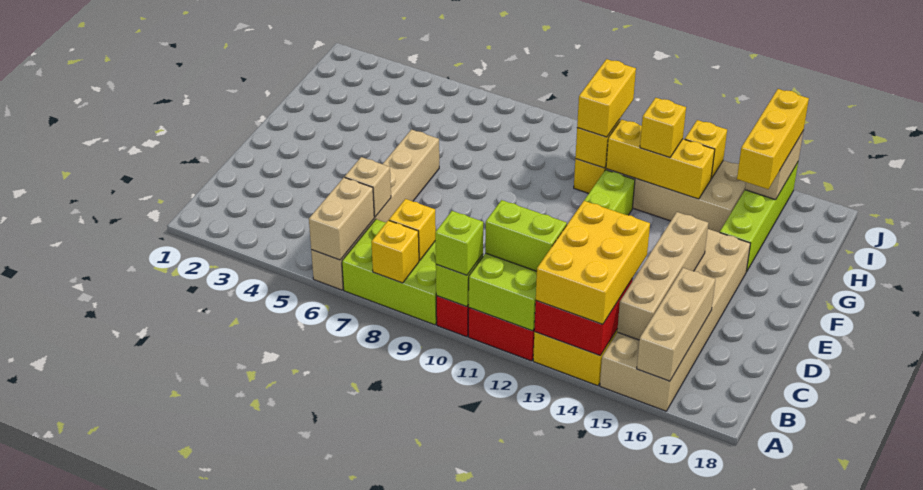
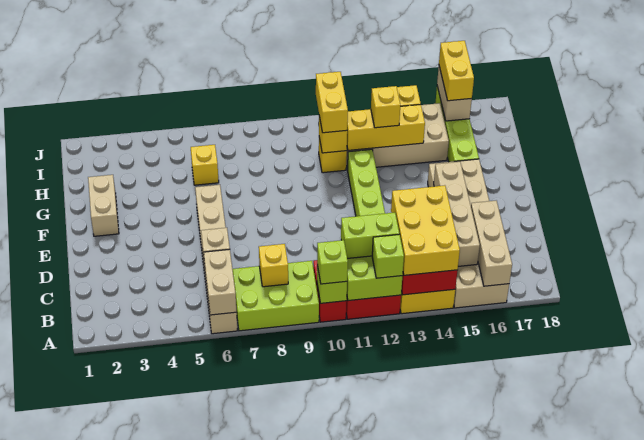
yellow brick A8 level 2 -> yellow brick H6 level 1
none -> lime brick A12 level 3
none -> tan brick F2:G2 level 1
yellow brick H16:J16 level 3 -> yellow brick I16:J16 level 3

